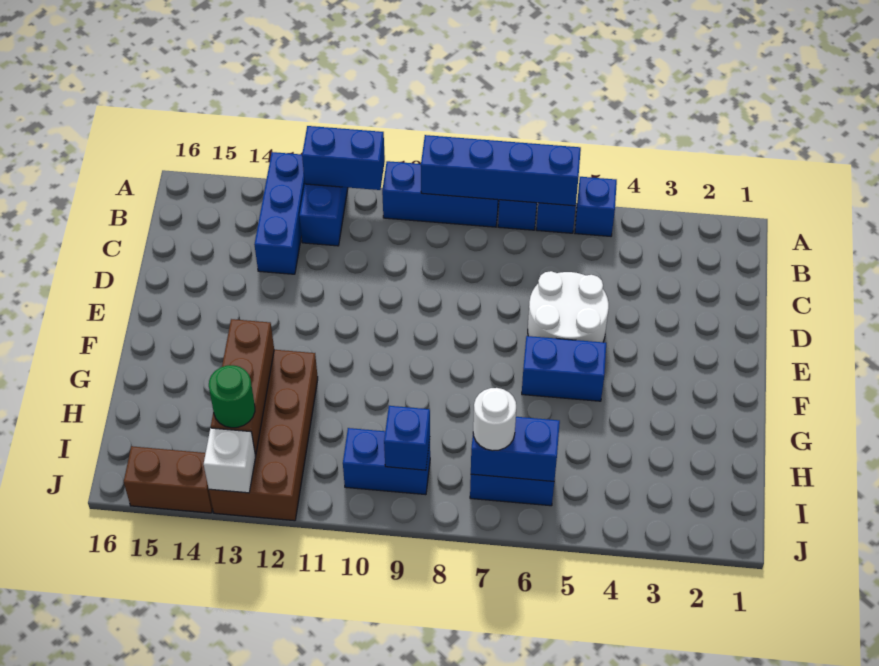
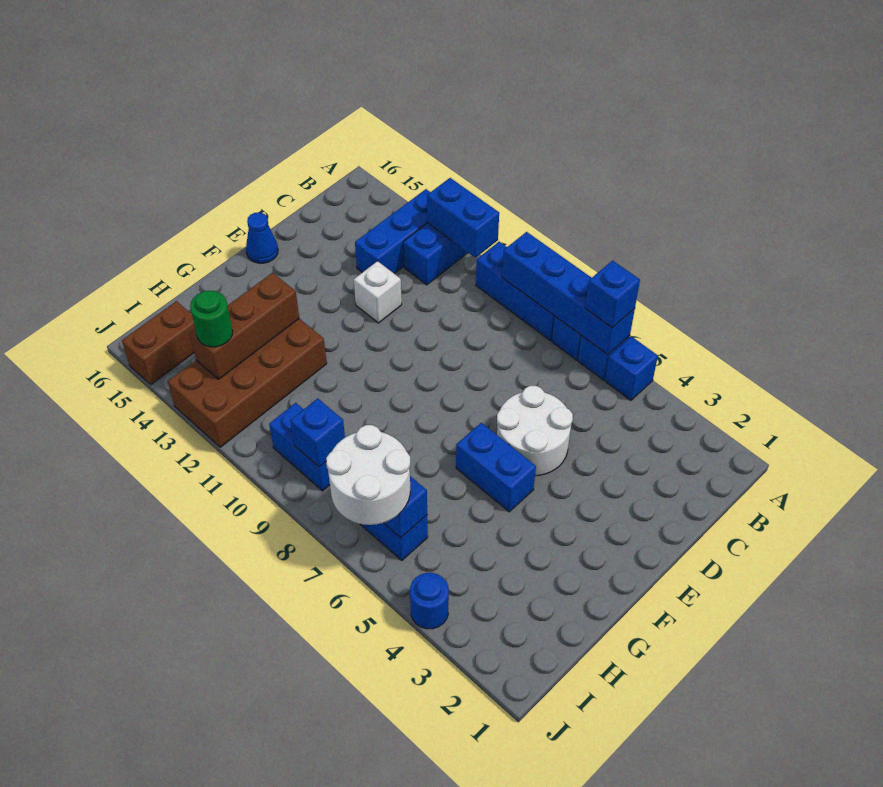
none -> blue brick A6 level 3
none -> blue cone E16 level 1
white round brick I7 level 3 -> white round brick I6:J7 level 3
none -> blue round brick J4 level 1
white brick J13 level 2 -> white brick D12 level 1
brown brick J14:J15 level 1 -> brown brick I15:J15 level 1

